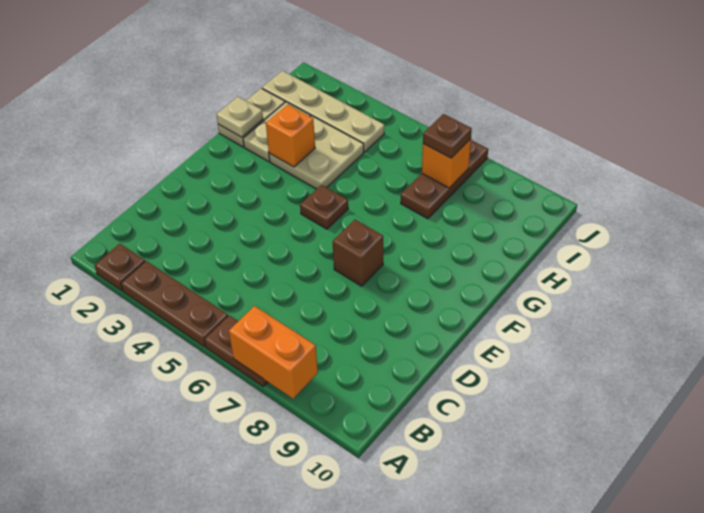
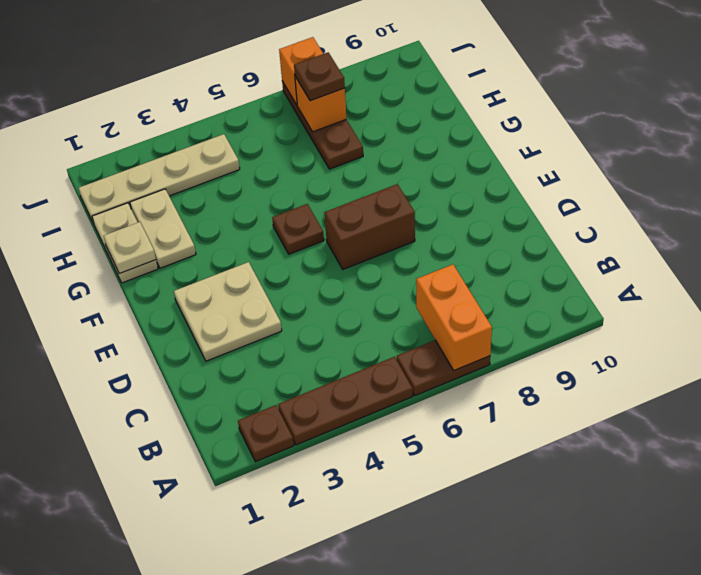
orange brick A7:A8 level 2 -> orange brick A7:B7 level 2
brown brick E7 level 1 -> brown brick E6:E7 level 1
tan plate G3:H4 level 1 -> tan plate D2:E3 level 1
orange brick G3 level 2 -> orange brick J7 level 2

